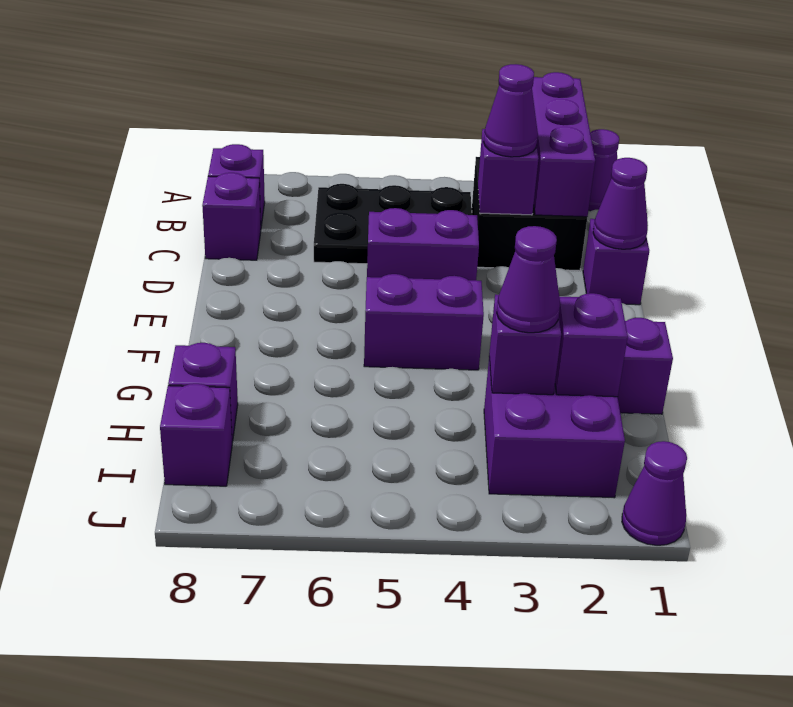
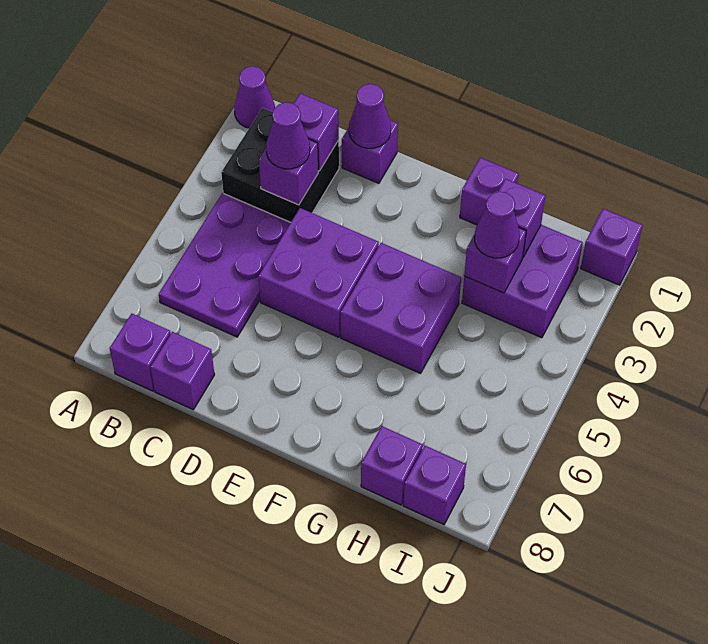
purple brick A2:C2 level 2 -> purple brick C2 level 2
black plate B4:C6 level 1 -> purple plate B4:C6 level 1
purple brick D4:D5 level 1 -> purple brick D4:E5 level 1
purple brick F4:F5 level 1 -> purple brick F4:G5 level 1
purple cone J1 level 1 -> purple brick J1 level 1

